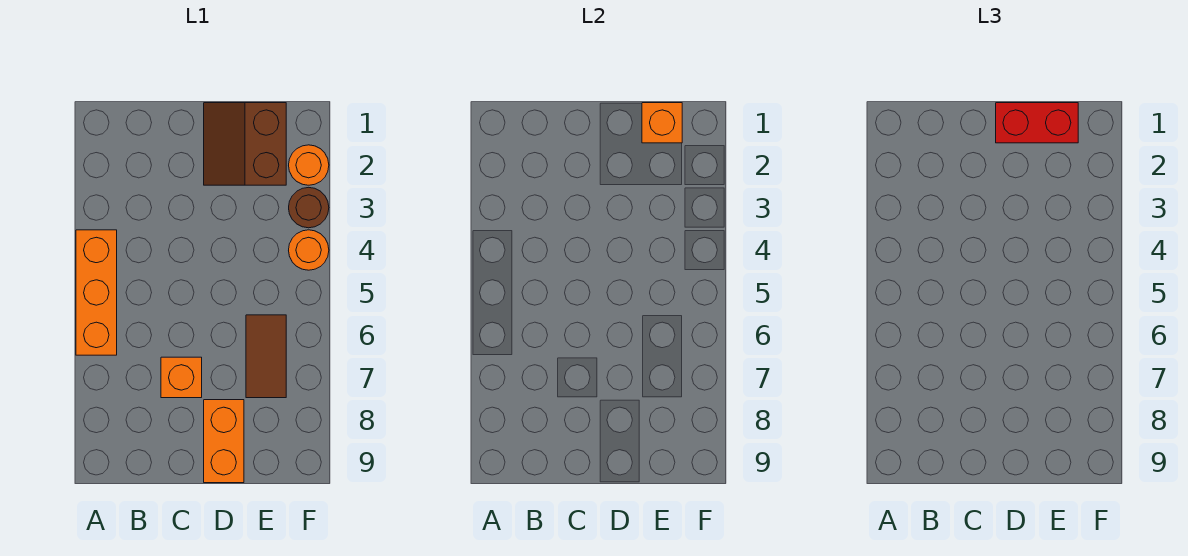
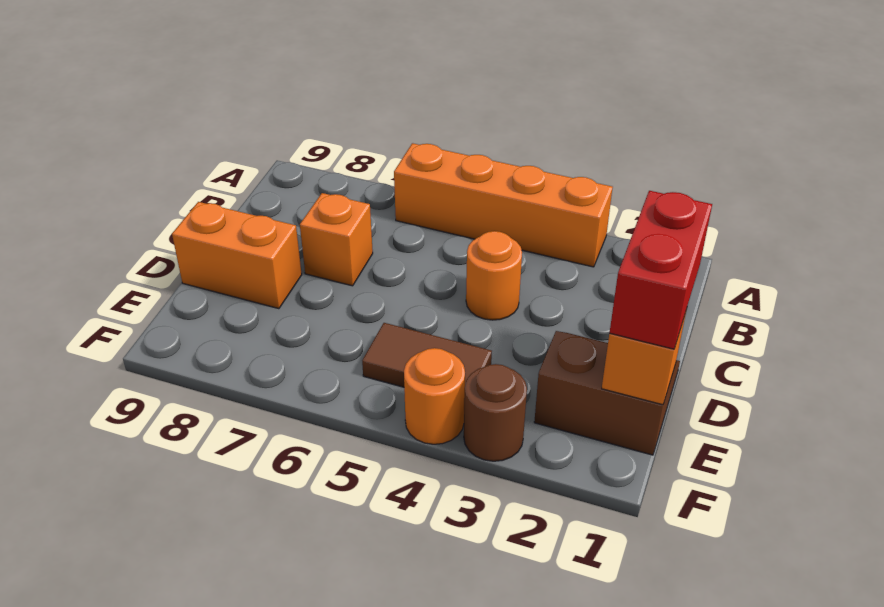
orange brick A4:A6 level 1 -> orange brick A3:A6 level 1
brown tile E6:E7 level 1 -> brown tile E4:E5 level 1
orange round brick F2 level 1 -> orange round brick C4 level 1

